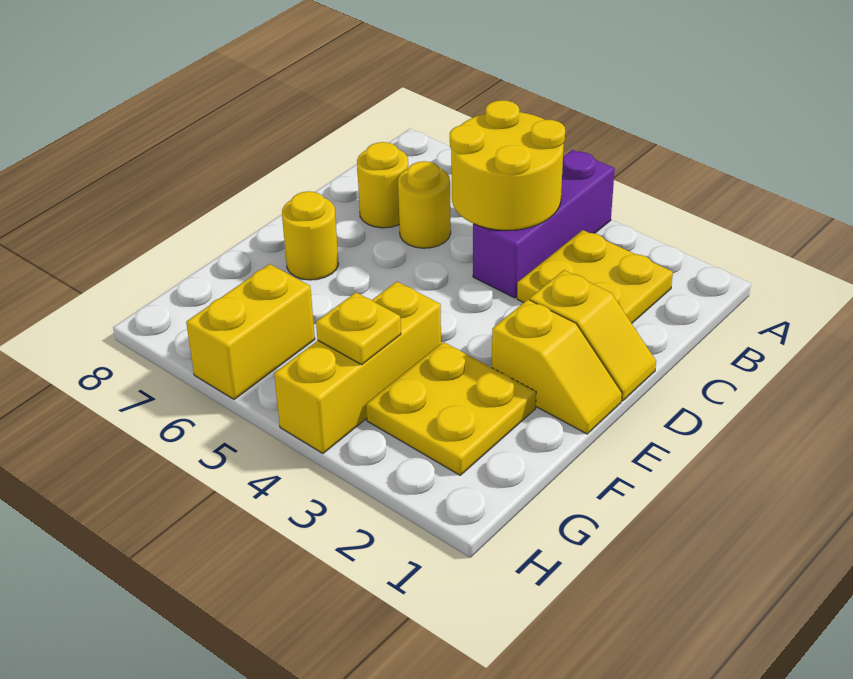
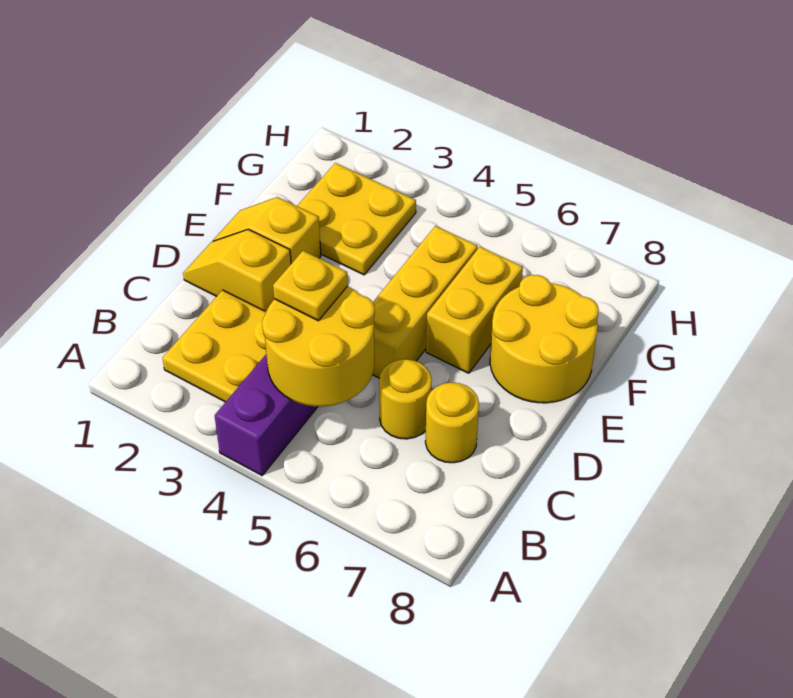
yellow round brick E7 level 1 -> yellow round brick E7:F8 level 1
yellow brick F4:H4 level 1 -> yellow brick D5:F5 level 1
yellow plate G4 level 2 -> yellow plate C4 level 3
yellow brick G6:H6 level 1 -> yellow brick E6:F6 level 1

